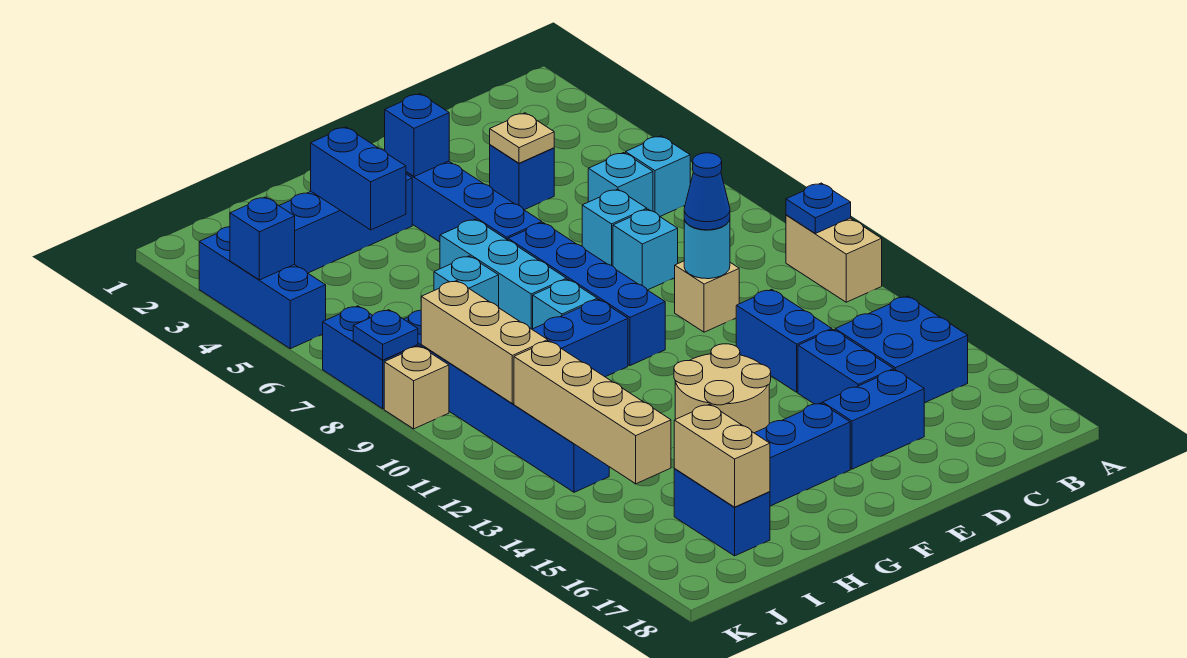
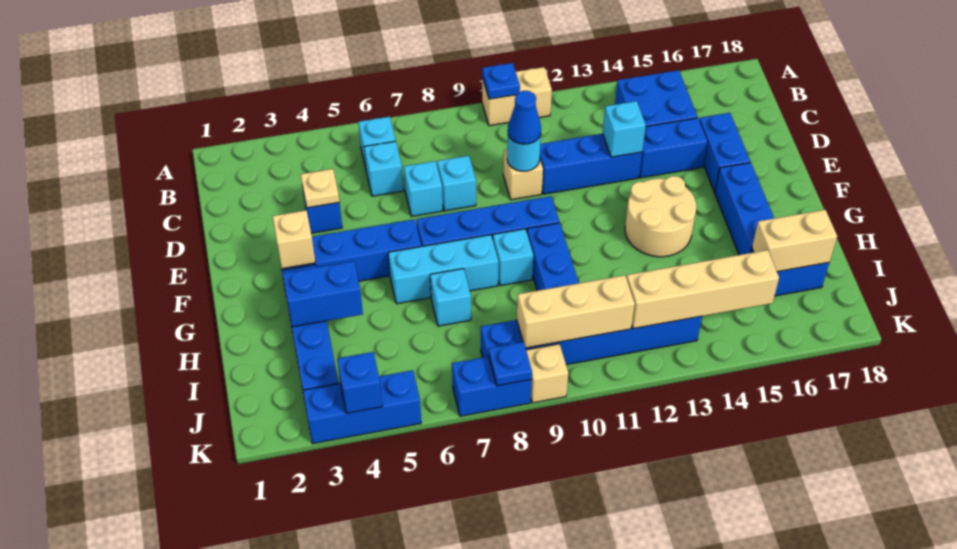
blue brick D12:D13 level 1 -> blue brick D11:D13 level 1
none -> cyan brick D13 level 2
blue brick F3 level 2 -> tan brick F3 level 2

